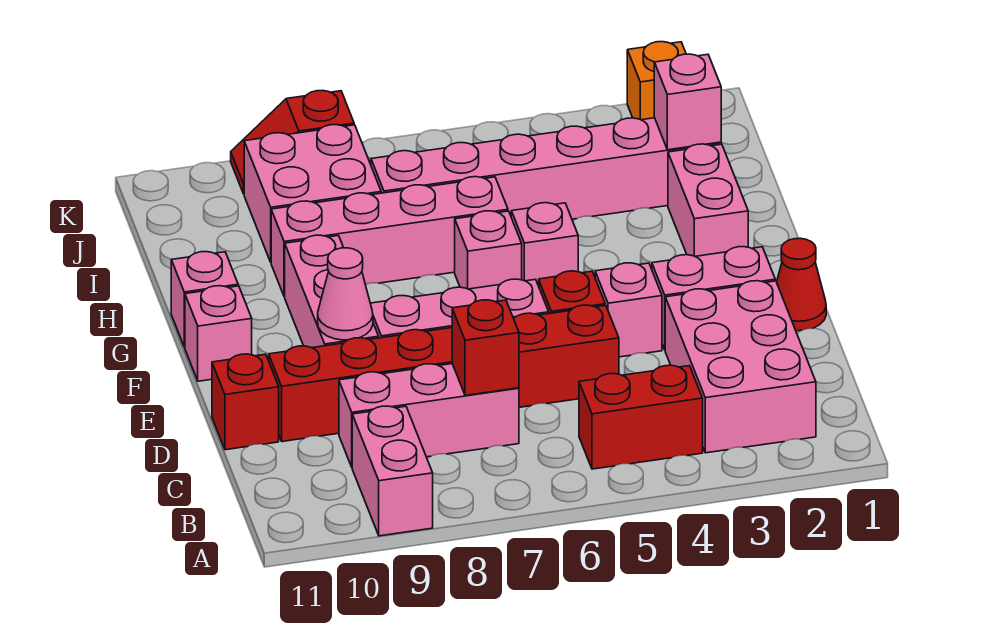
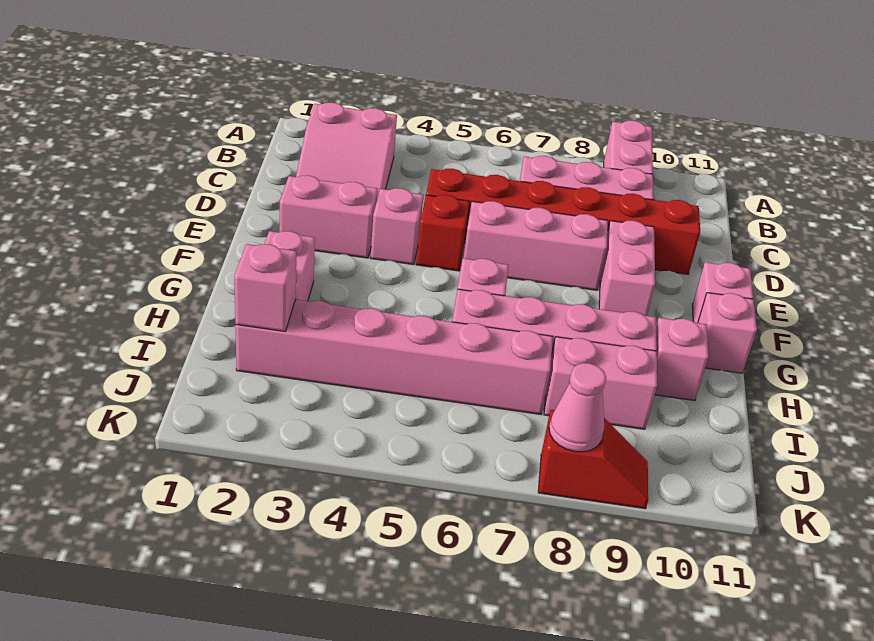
pink brick B2:D3 level 1 -> pink slope B2:D3 level 1 top B
red brick B4:B5 level 1 -> none
red brick C7 level 2 -> none
red brick D11 level 1 -> none
red cone E1 level 1 -> none
pink brick E9:G9 level 1 -> pink brick E9:F9 level 1
pink cone E9 level 2 -> pink cone K8 level 2
pink brick G5 level 1 -> pink brick H10 level 1
pink brick I8:J9 level 1 -> pink brick I8:I9 level 1
orange brick K2 level 1 -> none

